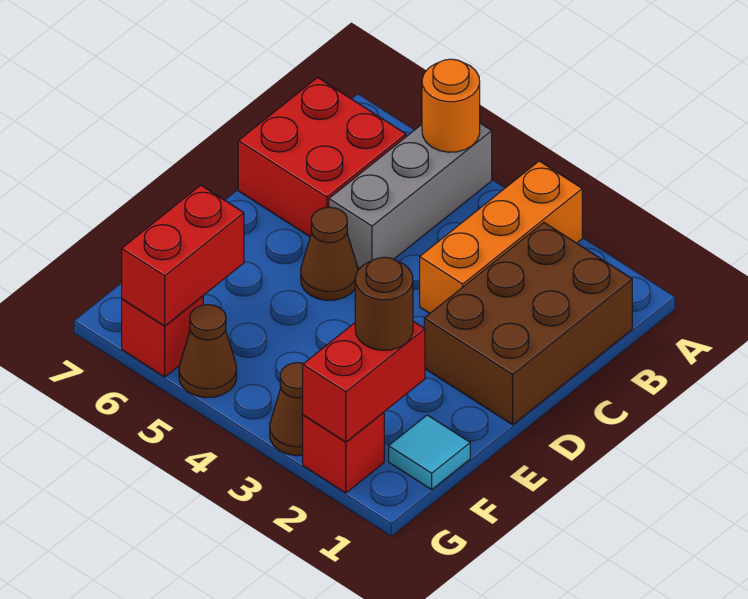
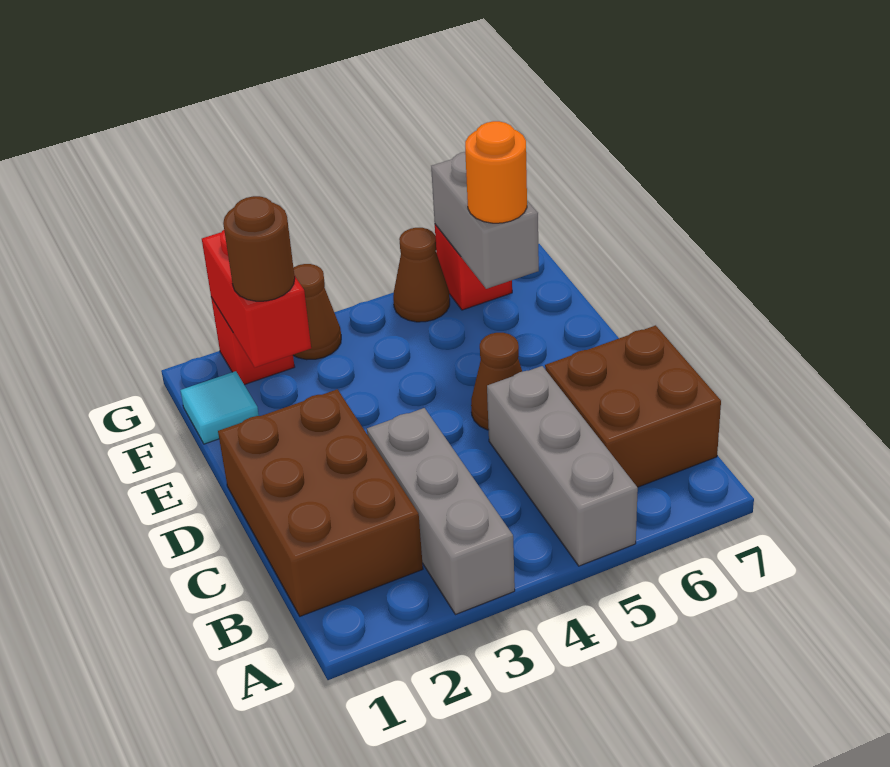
orange brick A3:C3 level 1 -> grey brick A3:C3 level 1
orange round brick A5 level 2 -> orange round brick F6 level 3
red brick B6:C7 level 1 -> brown brick B6:C7 level 1
red brick F6:G6 level 2 -> grey brick F6:G6 level 2

